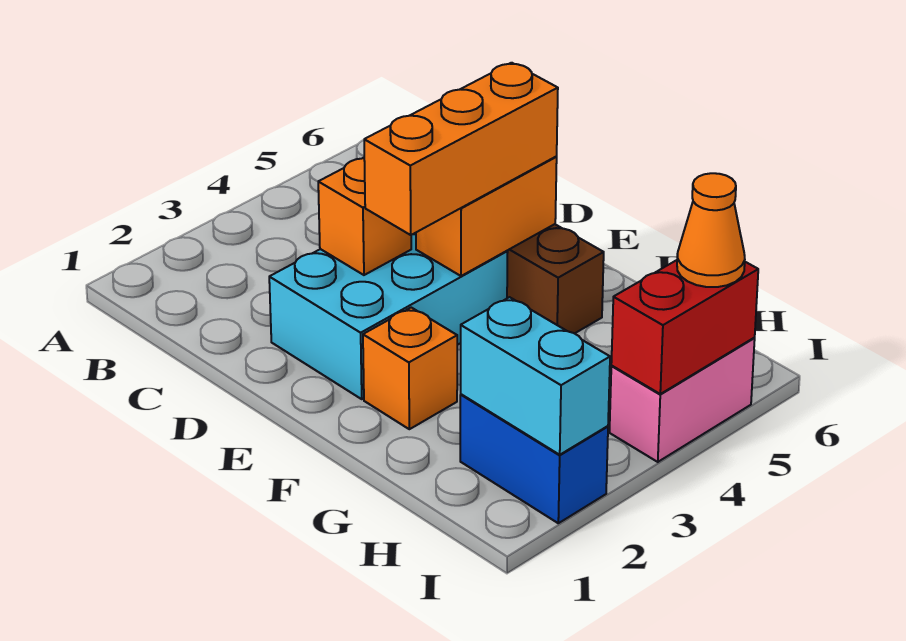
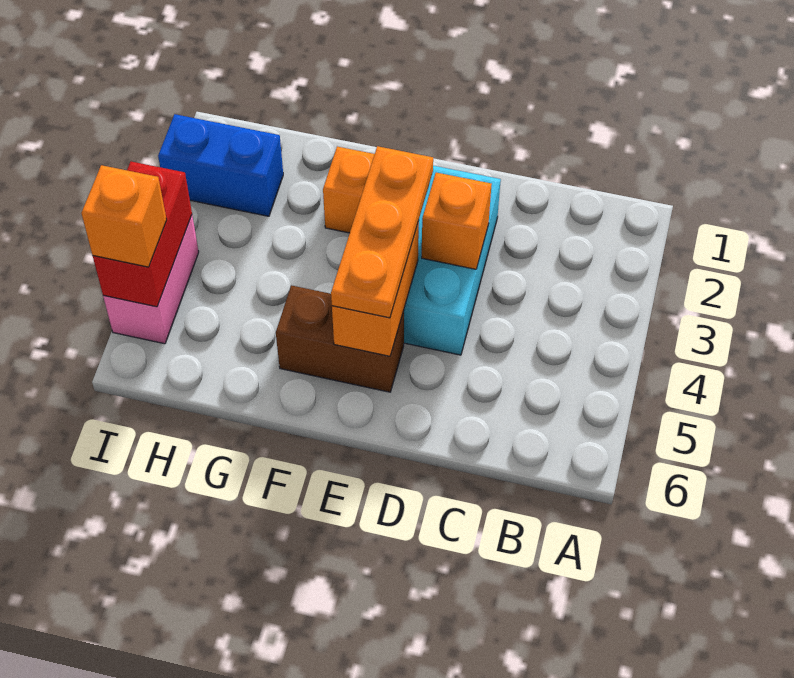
orange brick E3:E5 level 3 -> orange plate E3:E5 level 3
cyan brick H2:I2 level 2 -> none
orange cone I5 level 3 -> orange brick I5 level 3

